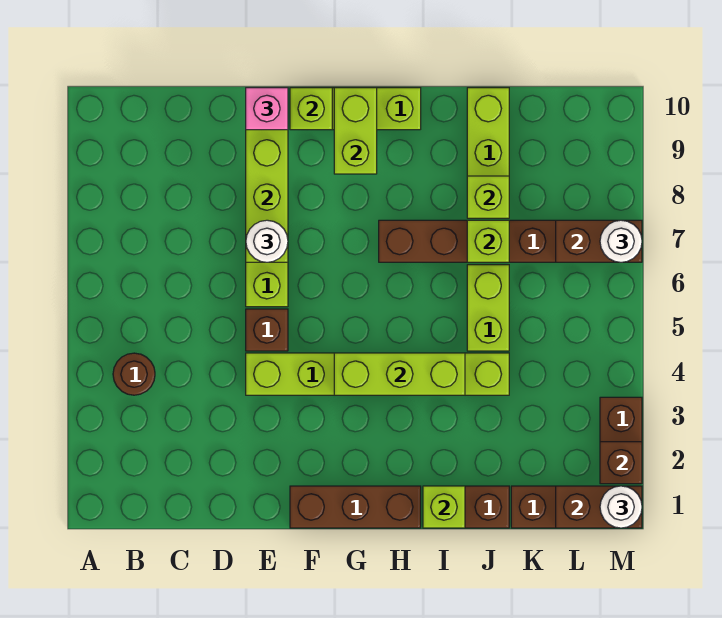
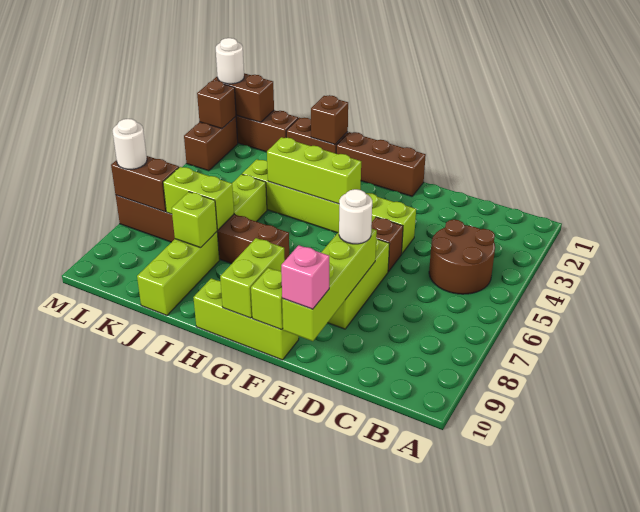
brown round brick B4 level 1 -> brown round brick B4:C5 level 1
lime brick I1 level 2 -> brown brick I1 level 2
lime brick J7 level 2 -> lime brick J7:K7 level 2

